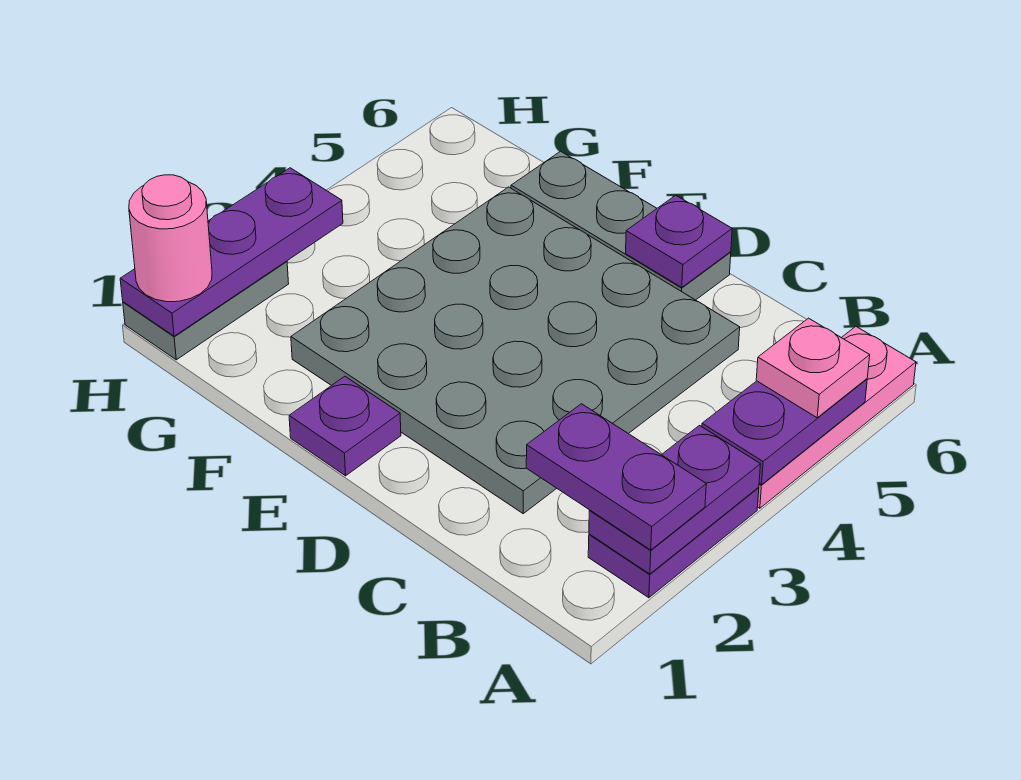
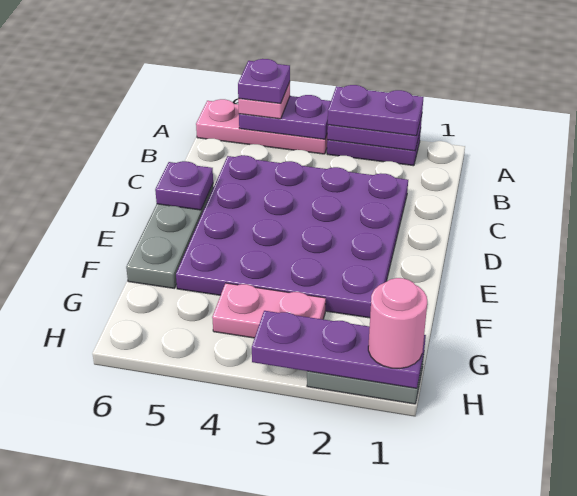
purple plate A2:B2 level 3 -> purple plate A2:A3 level 3
grey plate C2:F5 level 1 -> purple plate C2:F5 level 1
purple plate E1 level 1 -> purple plate A5 level 4
none -> pink plate G3:G4 level 1

